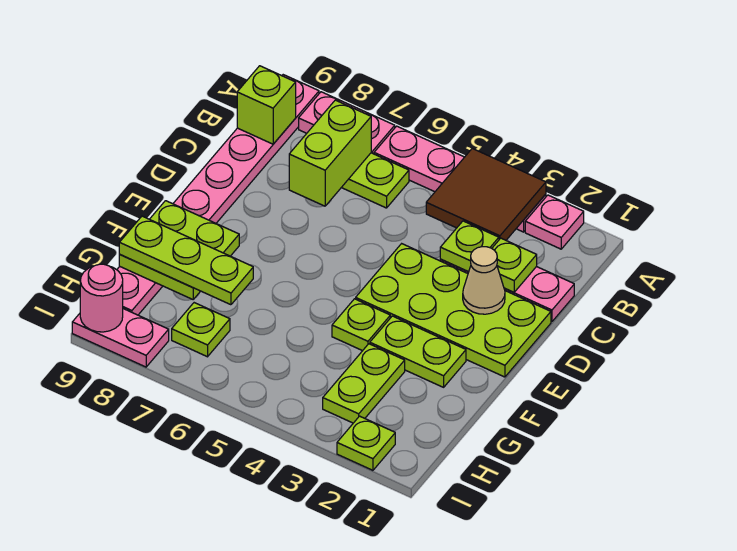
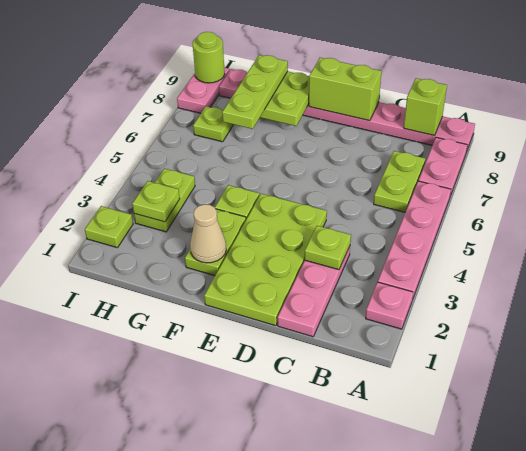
brown tile A3:B4 level 2 -> none
lime brick B7:C7 level 2 -> lime brick D9:E9 level 2
lime plate C2 level 2 -> lime plate H3 level 2
tan cone D2 level 2 -> tan cone F2 level 2
lime plate G3:H3 level 1 -> lime plate H3:H4 level 1
pink round brick I9 level 2 -> lime round brick I9 level 2

